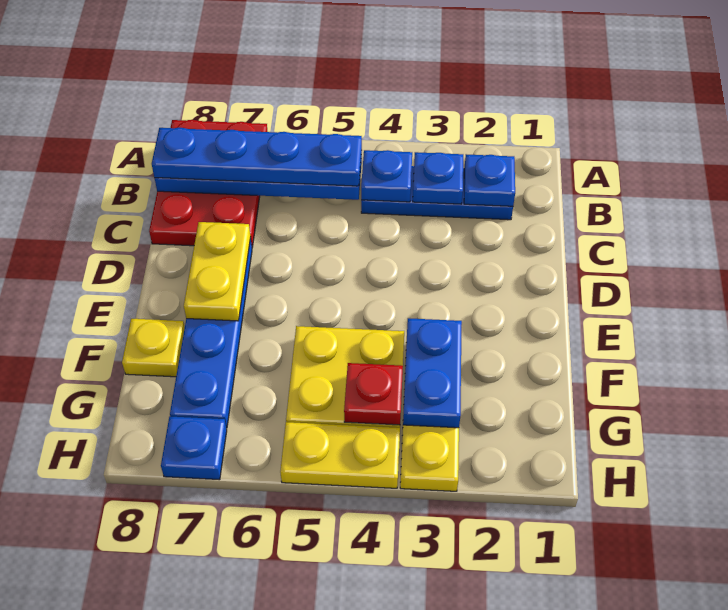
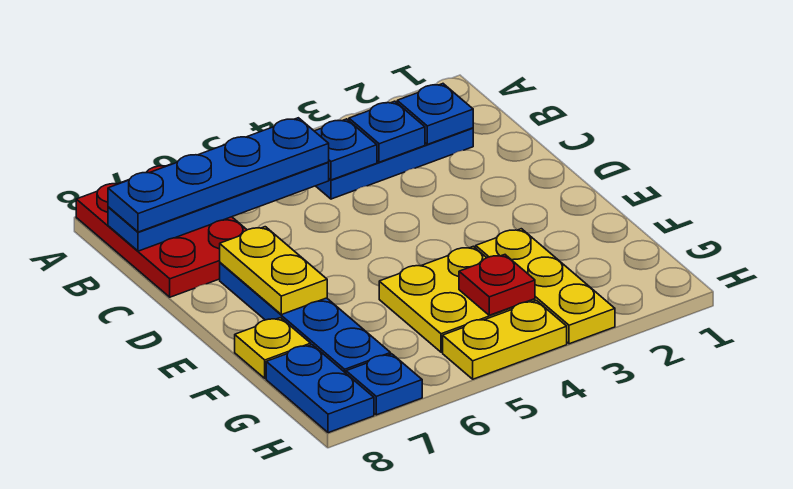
blue plate F3:G3 level 2 -> blue plate G8:H8 level 1

